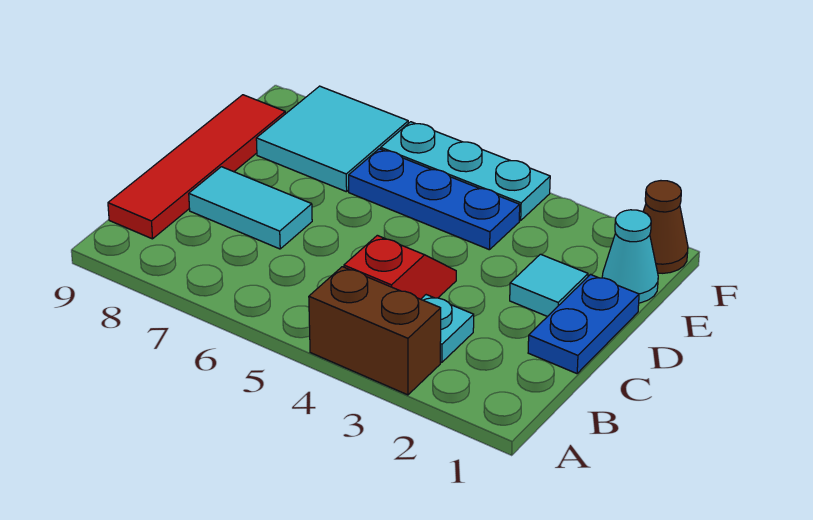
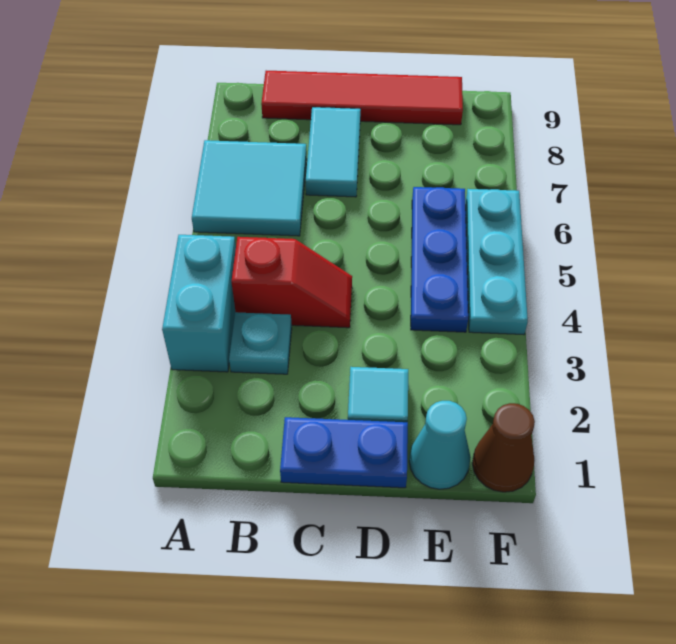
brown brick A3:A4 level 1 -> cyan brick A3:A4 level 1
cyan tile E7:F8 level 1 -> cyan tile A6:B7 level 1

